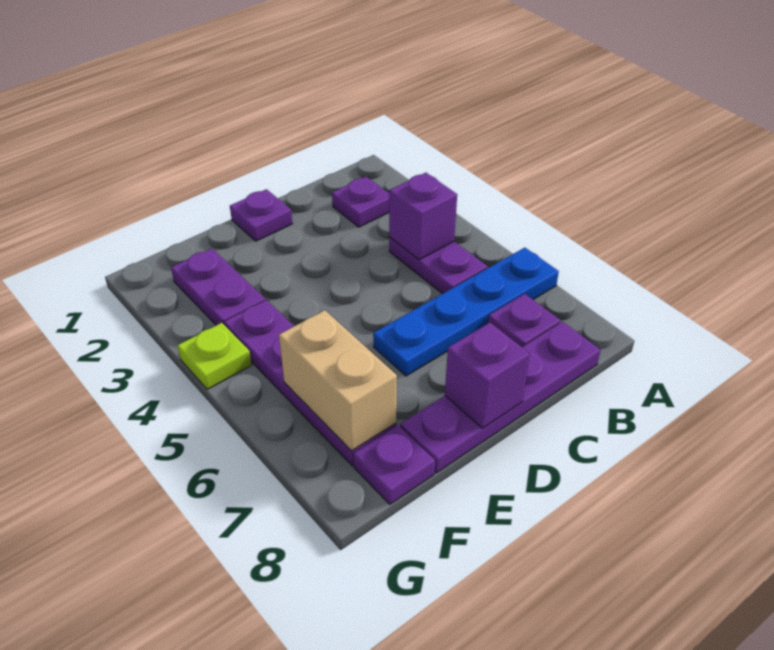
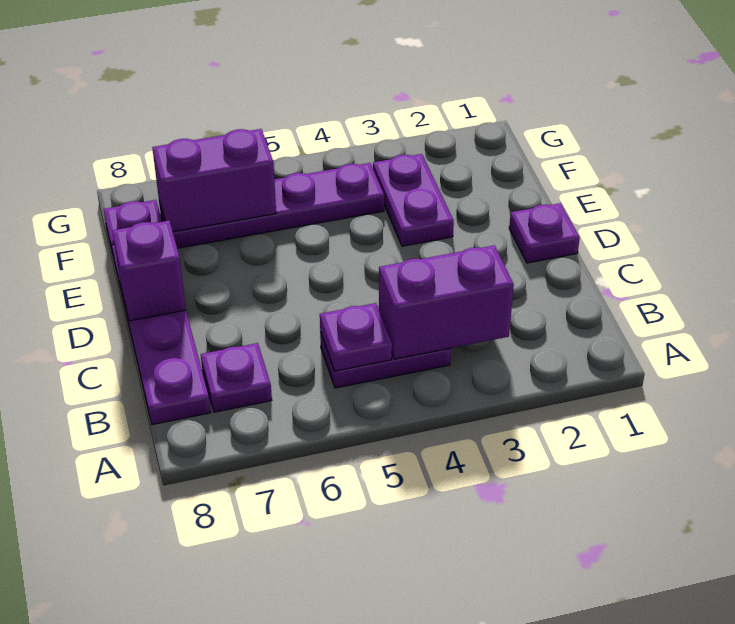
blue plate A6:D6 level 1 -> none
purple plate B2 level 1 -> purple plate B5 level 2
purple brick B4 level 2 -> purple brick B3:B4 level 2
purple plate F2:F3 level 1 -> purple plate E3:F3 level 1
tan brick F6:F7 level 2 -> purple brick F6:F7 level 2
lime plate G4 level 1 -> none

